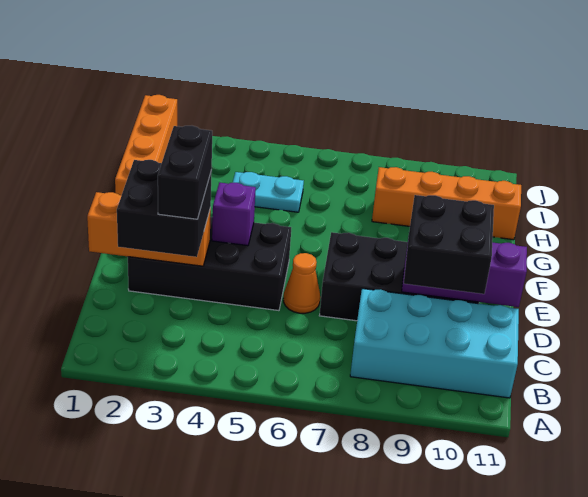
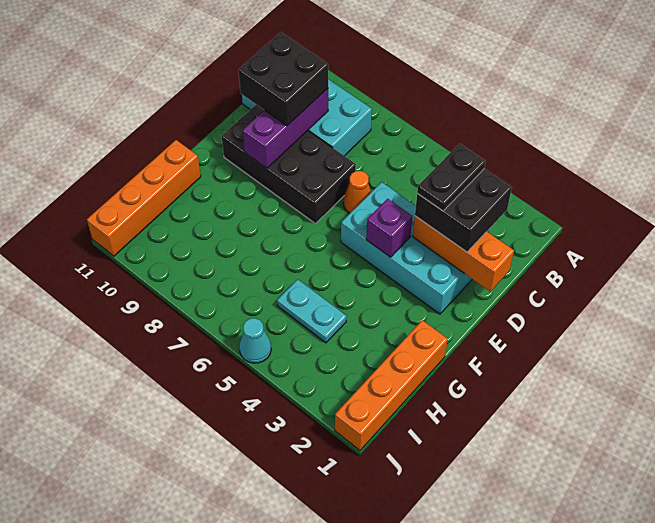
black brick C3:D3 level 4 -> black plate C3:D3 level 4
black brick D2:E5 level 1 -> cyan brick D2:E5 level 1
purple brick D9:D11 level 2 -> purple brick C9:E9 level 2
orange brick H8:H11 level 1 -> orange brick G11:J11 level 1
none -> cyan cone J5 level 1

